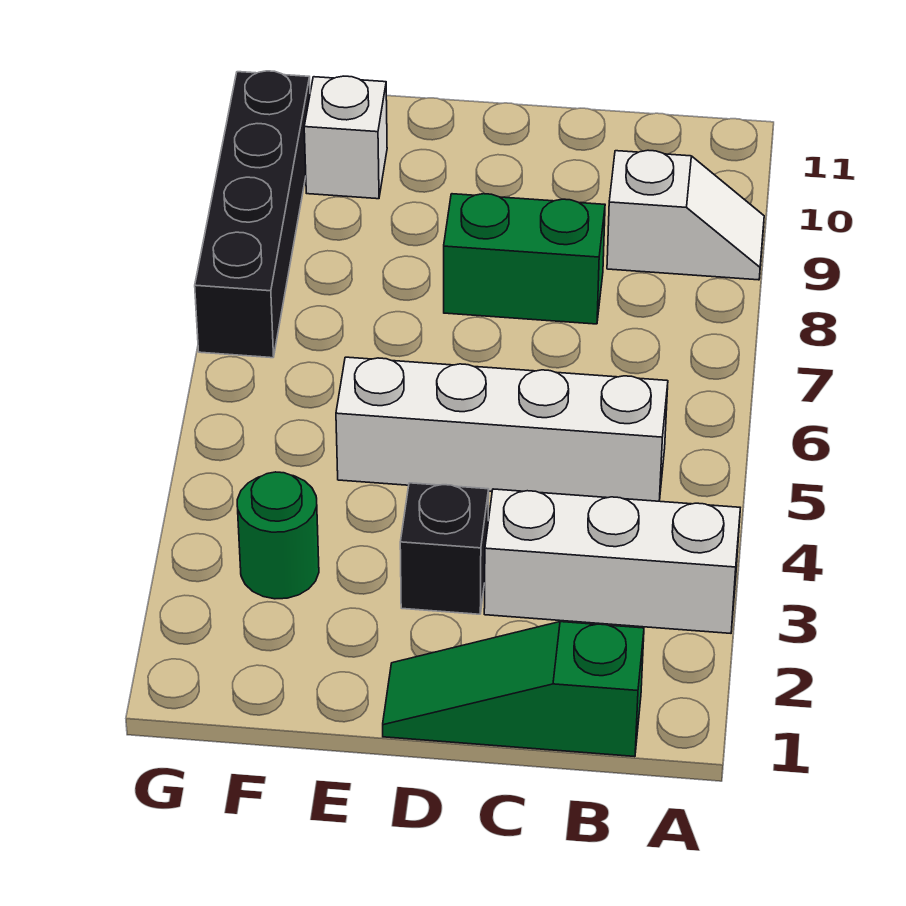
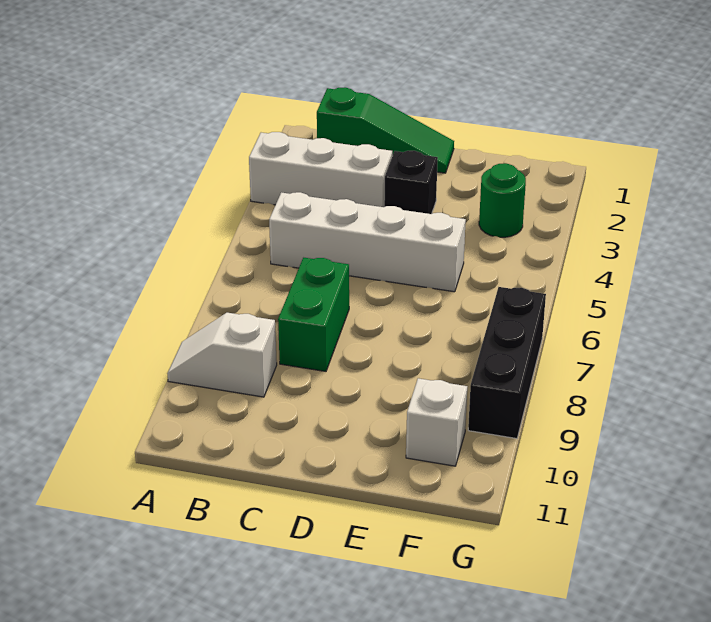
green brick C8:D8 level 1 -> green brick C7:C8 level 1
black brick G7:G10 level 1 -> black brick G7:G9 level 1

